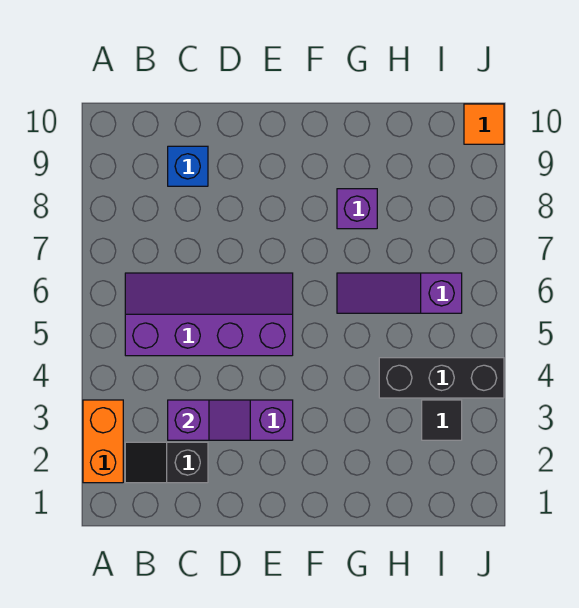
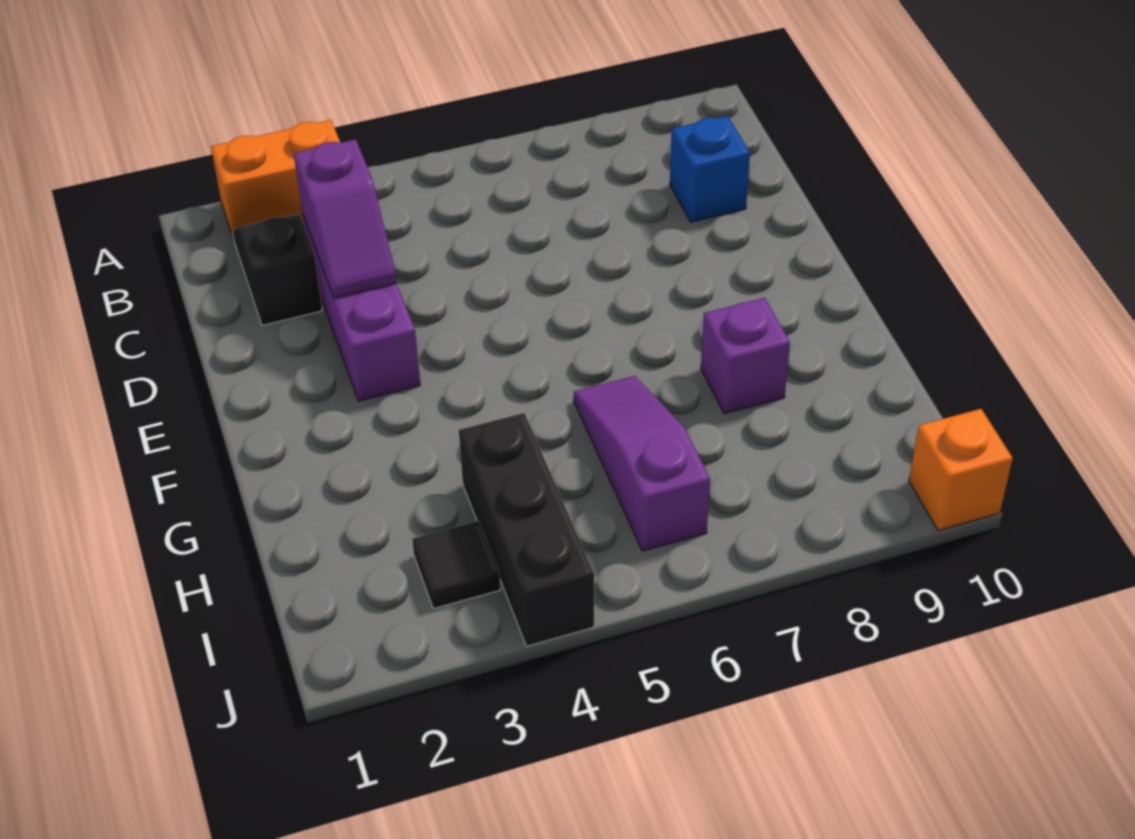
purple slope B5:E6 level 1 top 5 -> none
orange tile J10 level 1 -> orange brick J10 level 1

